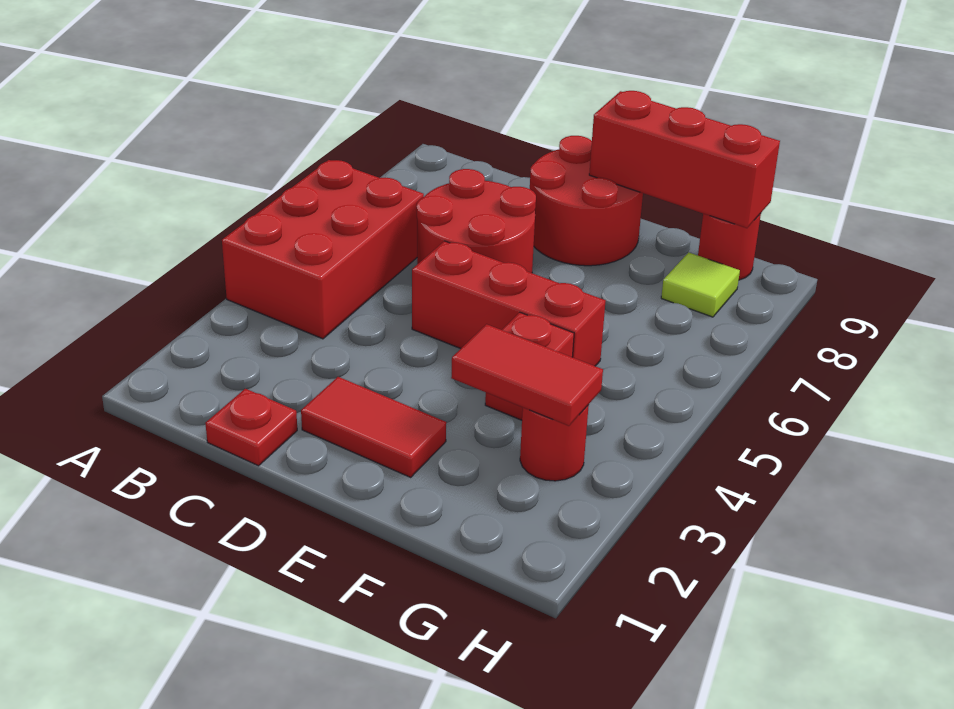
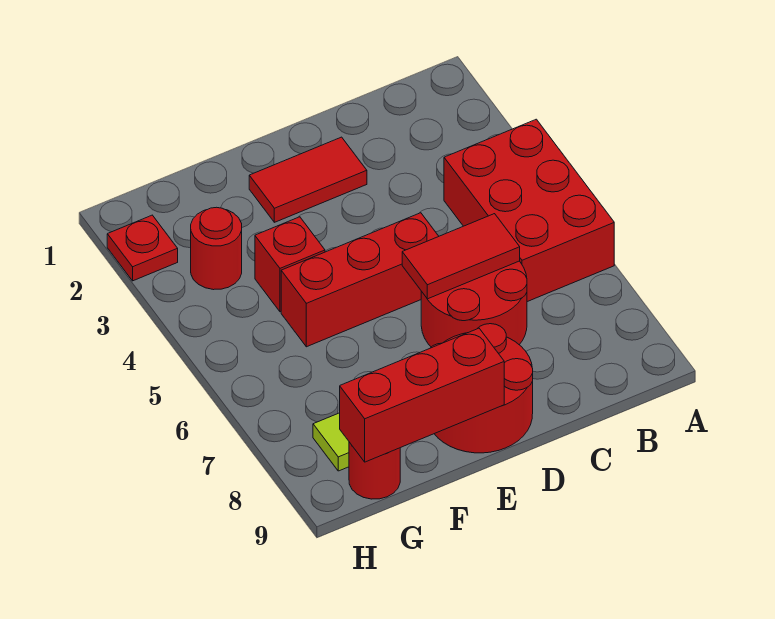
red plate C1 level 1 -> red plate H2 level 1
red tile F3:G3 level 2 -> red tile C6:D6 level 2

